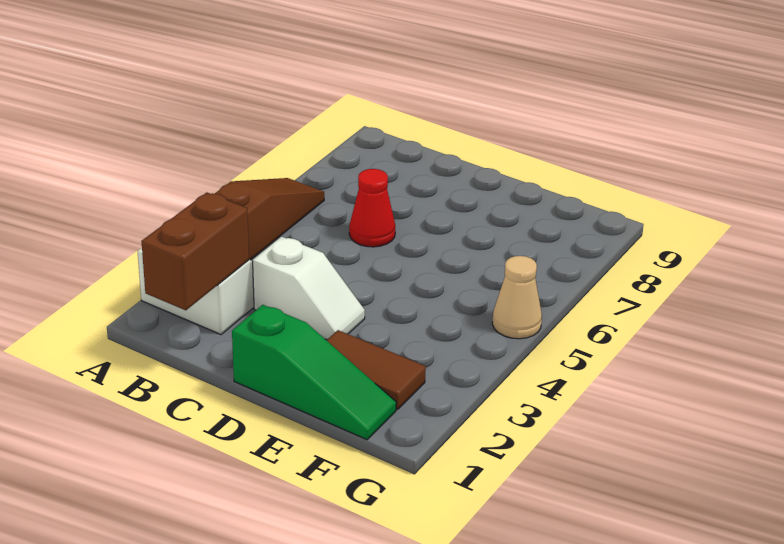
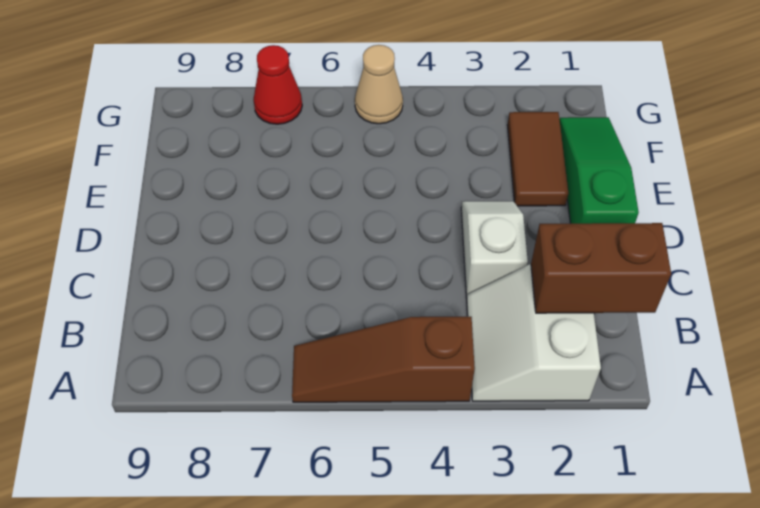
red cone C6 level 1 -> red cone G7 level 1

